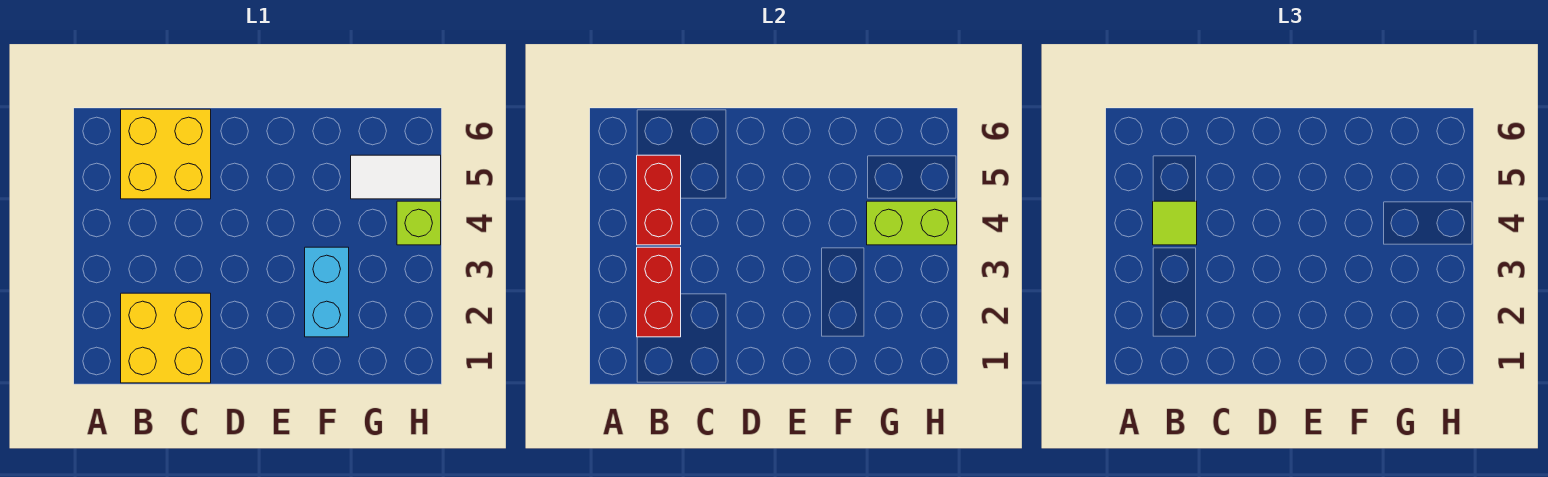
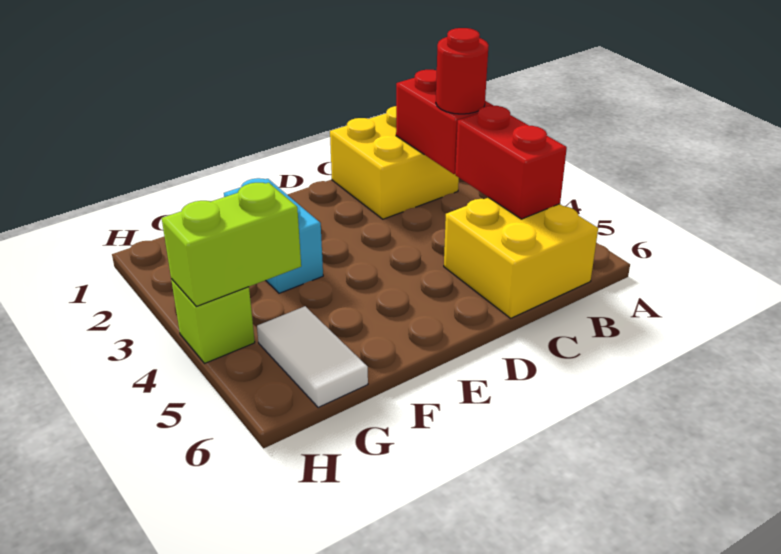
none -> red round brick B3 level 3
lime tile B4 level 3 -> none
white tile G5:H5 level 1 -> white tile G5:G6 level 1

